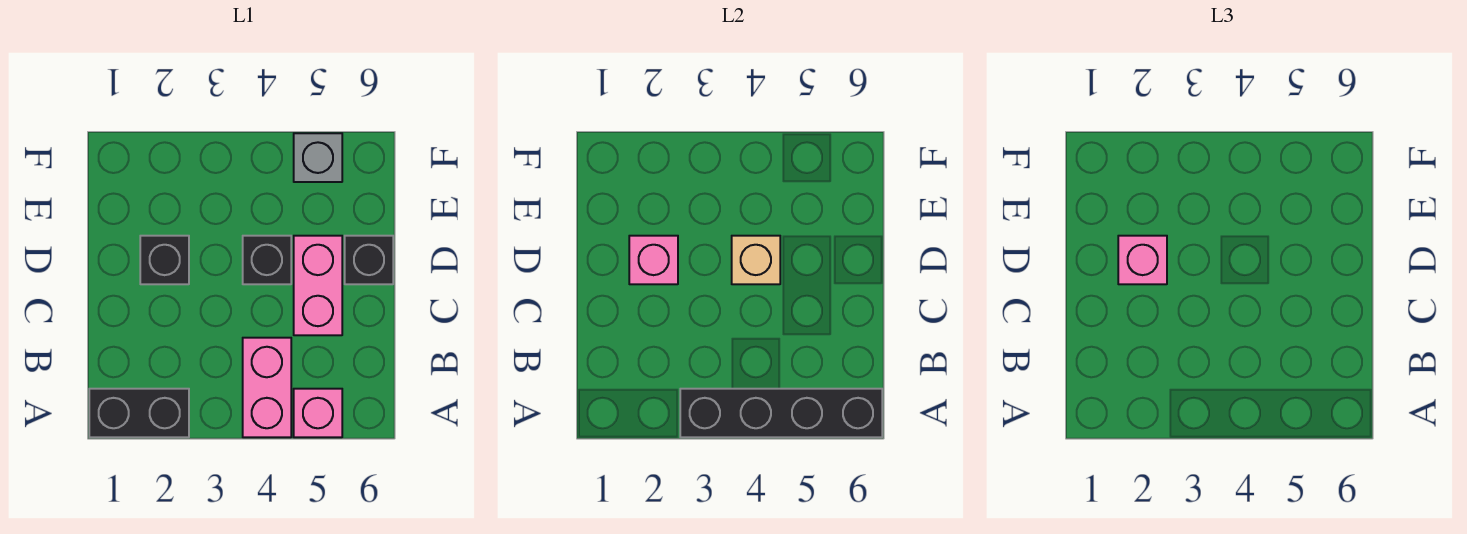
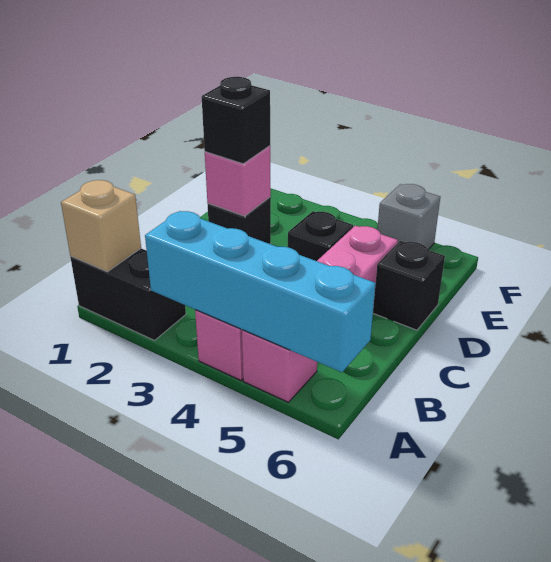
black brick A3:A6 level 2 -> cyan brick A3:A6 level 2
pink brick D2 level 3 -> black brick D2 level 3
tan brick D4 level 2 -> tan brick A1 level 2

